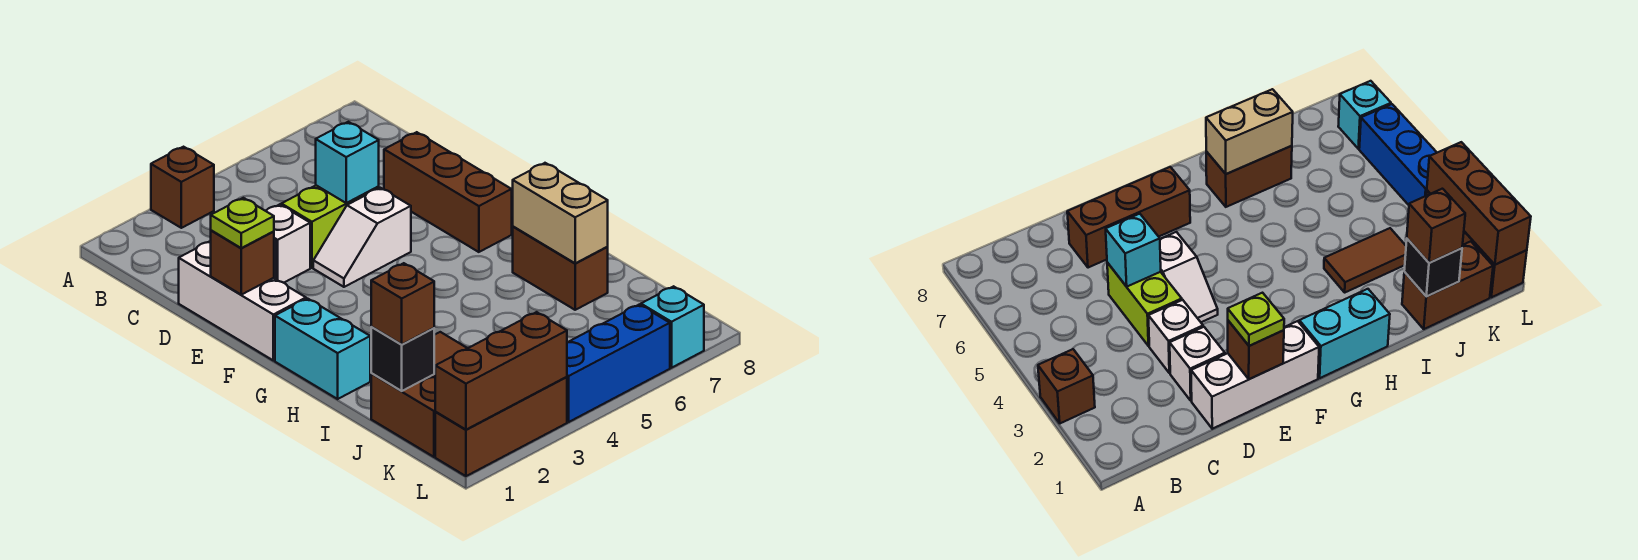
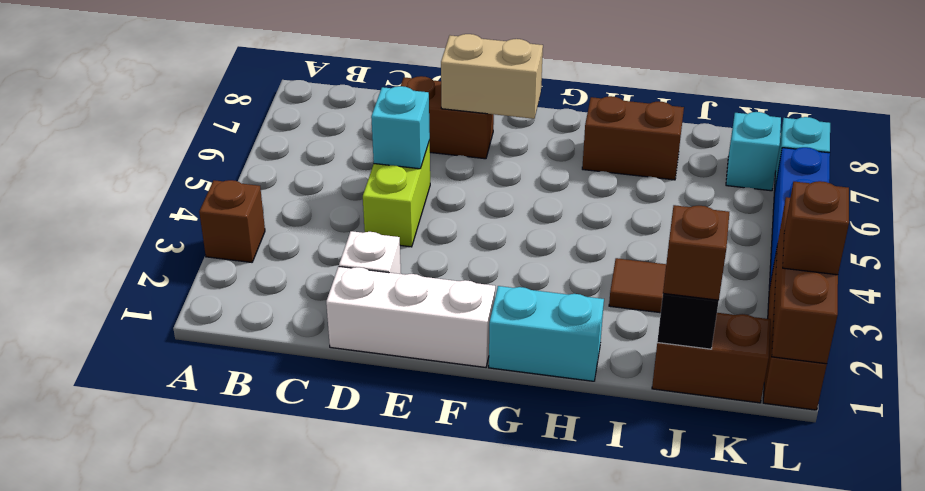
white brick D3 level 1 -> none
brown brick D7:F7 level 1 -> brown brick D7:E7 level 1
brown brick E1 level 2 -> brown brick L2 level 3
lime plate E1 level 3 -> none
white slope E4:E5 level 1 top 5 -> none
tan brick H7:I7 level 2 -> tan brick E7:F7 level 2
none -> cyan brick K7 level 1

